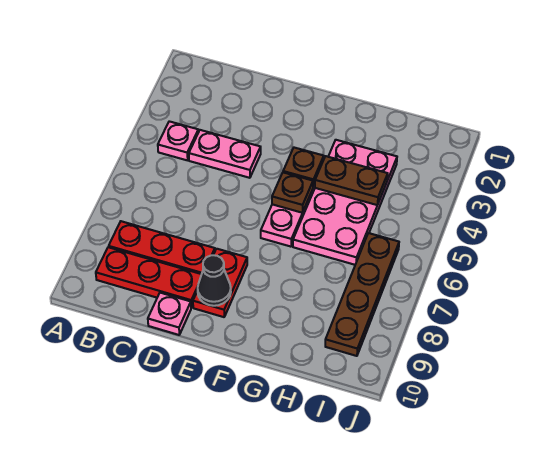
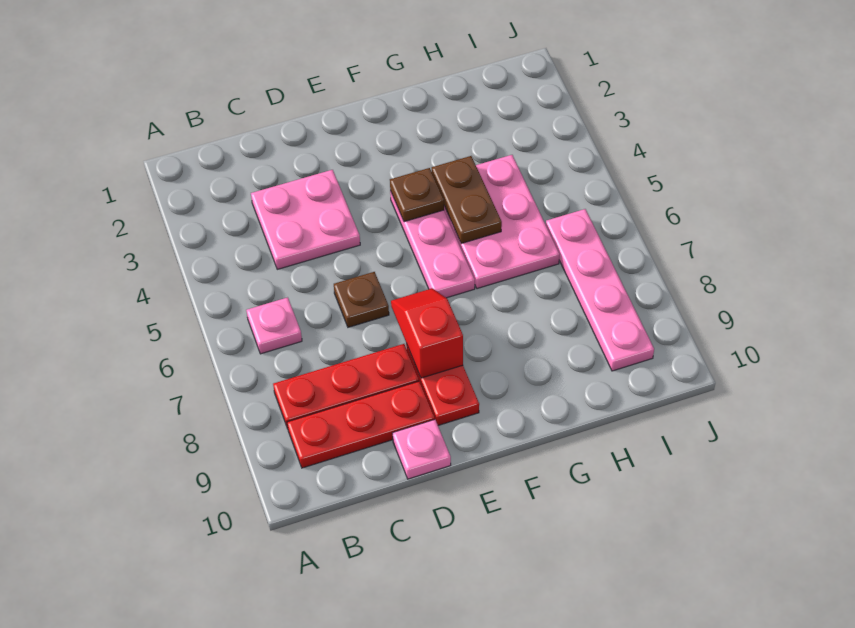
pink plate B4 level 1 -> pink plate B6 level 1
pink plate C4:D4 level 1 -> pink plate C3:D4 level 1
none -> red slope E7:E8 level 2 top 8
black cone E9 level 2 -> none
brown plate F5 level 2 -> brown plate D6 level 1
pink plate G3:H6 level 1 -> pink plate G4:H6 level 1
brown plate G4:H4 level 2 -> brown plate G4:G5 level 2
brown plate I6:I9 level 1 -> pink plate I6:I9 level 1

